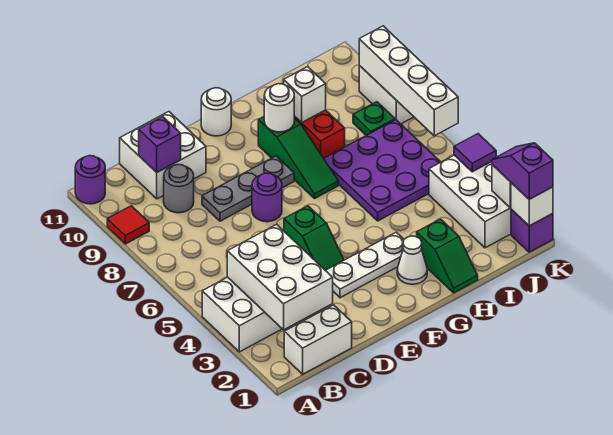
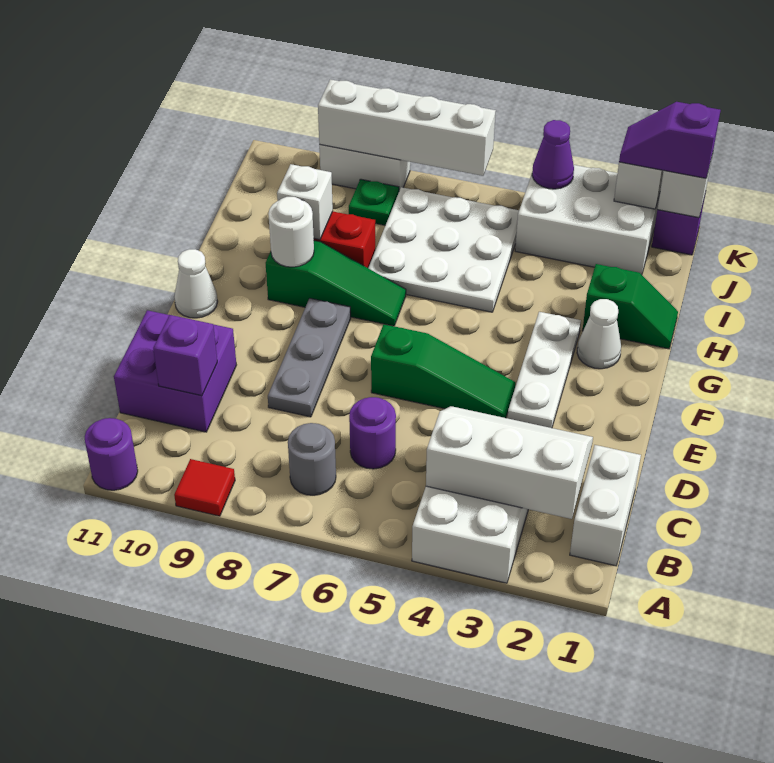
white brick B2:C4 level 2 -> white slope B2:C4 level 2 top B
grey round brick C9 level 1 -> grey round brick B7 level 1
white brick C10:D11 level 1 -> purple brick C10:D11 level 1
green slope E4:E5 level 1 top 5 -> green slope E4:E6 level 1 top 6
purple round brick E7 level 1 -> purple round brick C6 level 1
white round brick F11 level 1 -> white cone F11 level 1
purple plate H5:J7 level 1 -> white plate H5:J7 level 1
purple tile K4 level 2 -> purple cone K4 level 2

